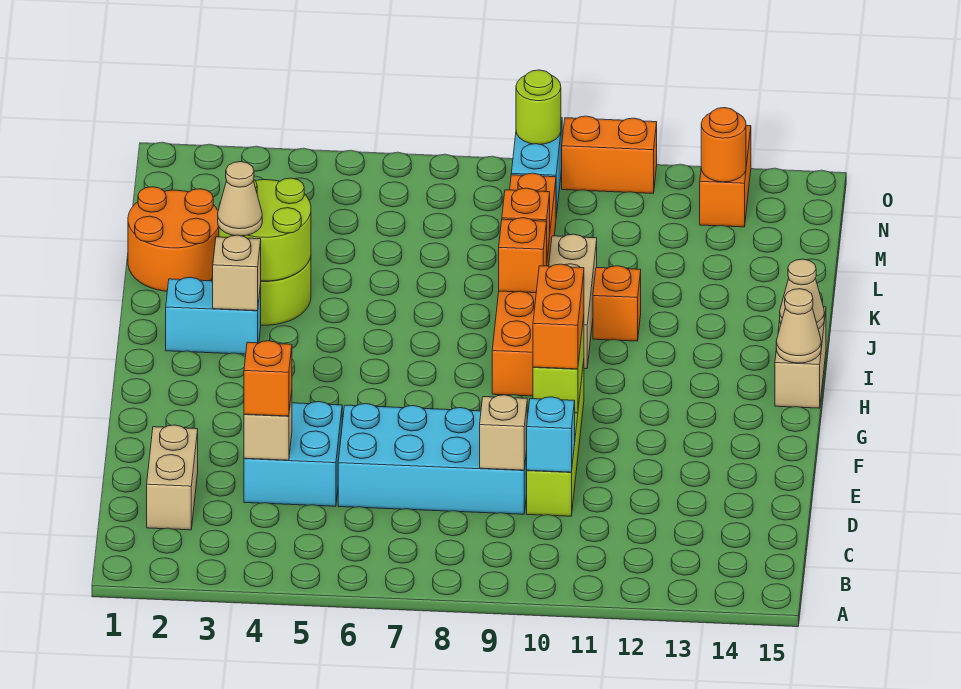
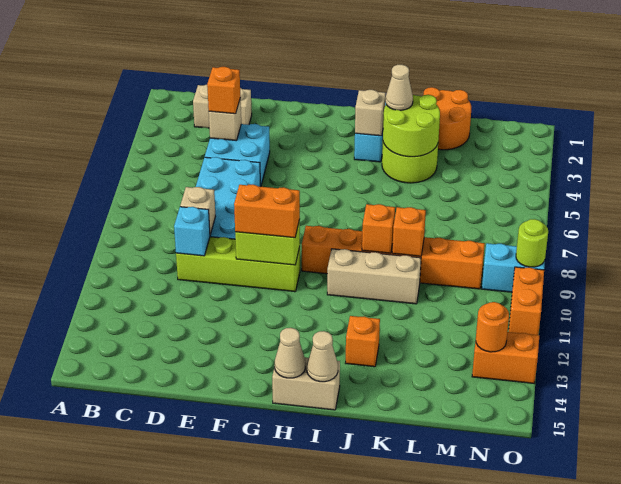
orange brick J11 level 1 -> orange brick J13 level 1

